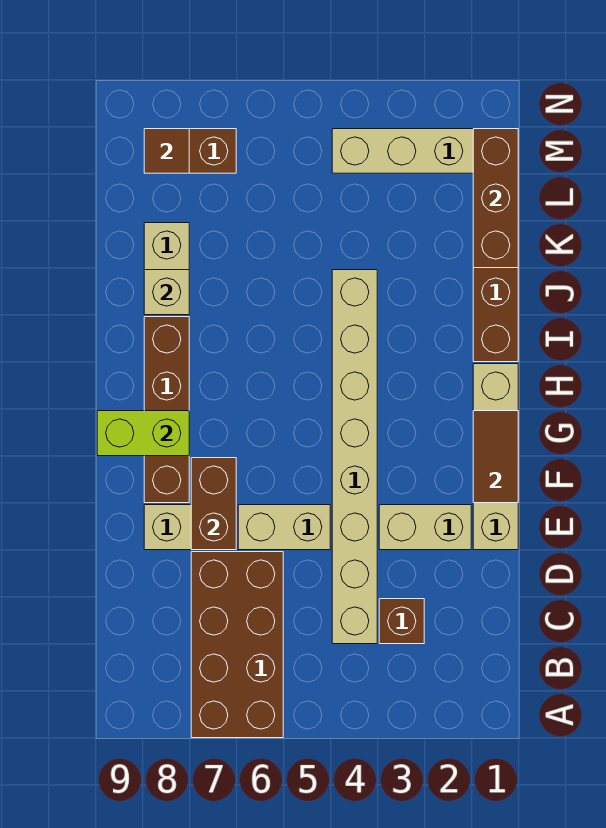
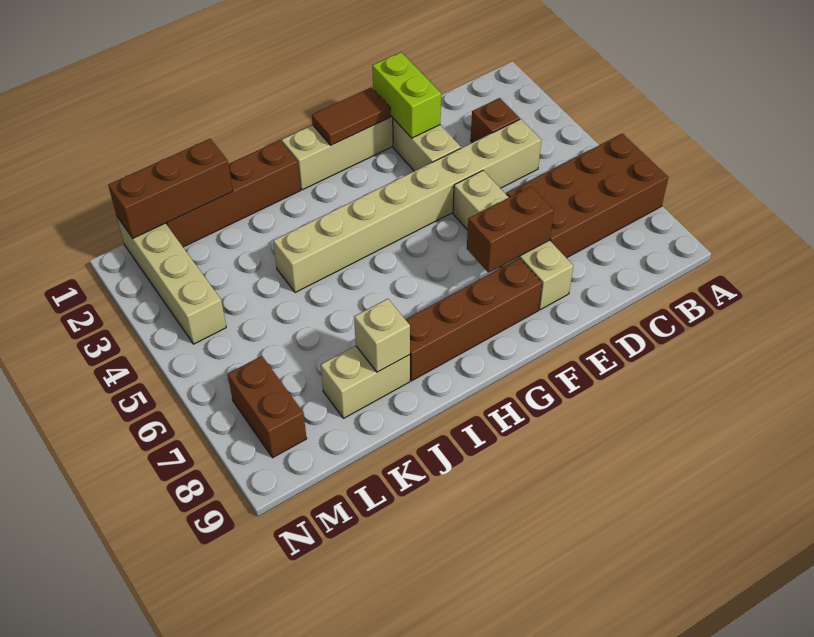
lime brick G8:G9 level 2 -> lime brick E1:E2 level 2
brown tile M8 level 2 -> none

